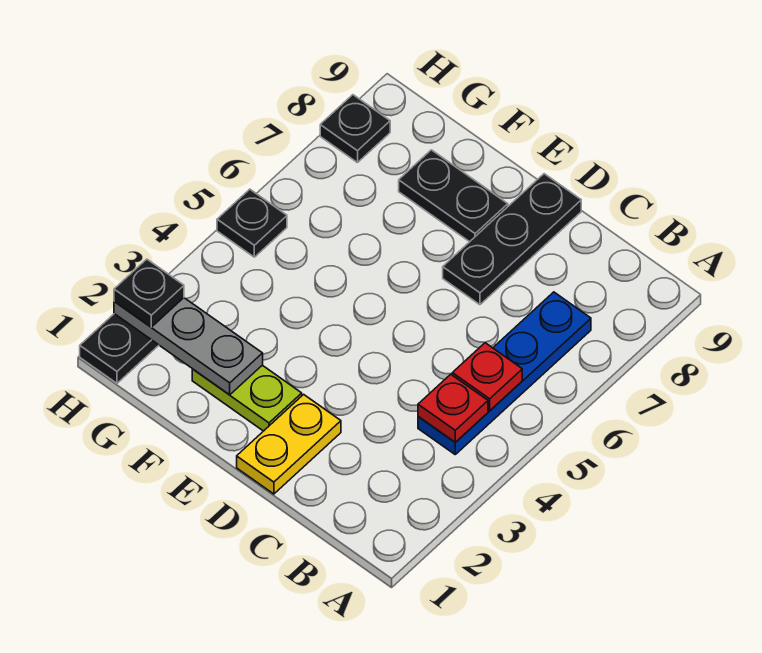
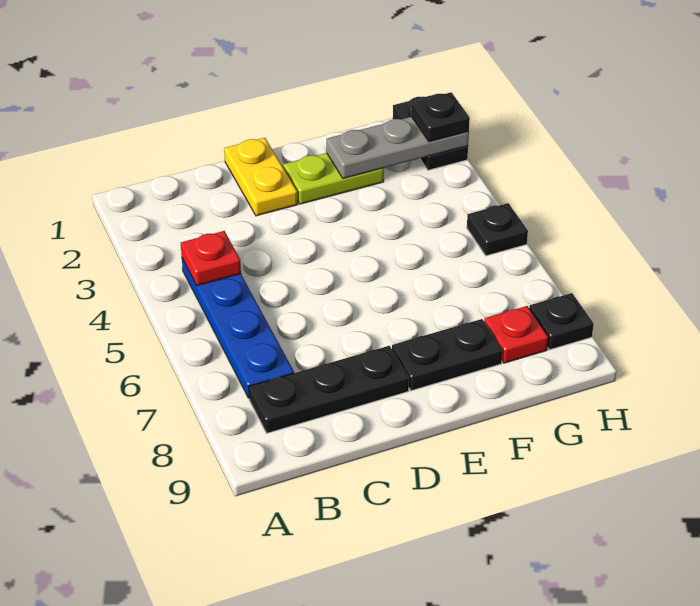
red plate B5 level 2 -> red plate G8 level 1
black plate D7:D9 level 1 -> black plate B8:D8 level 1

